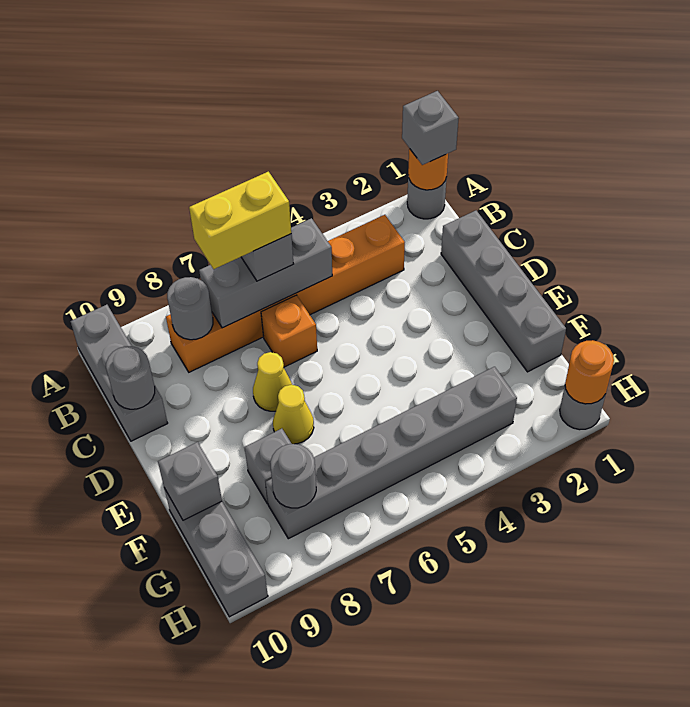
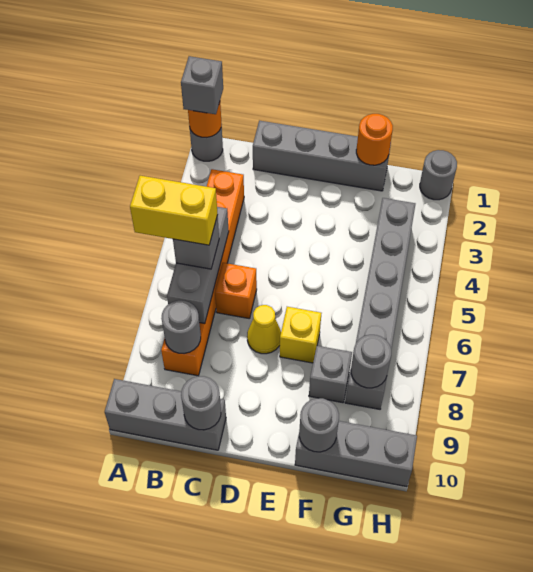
yellow brick B6:B7 level 4 -> yellow brick A6:B6 level 4
yellow cone E7 level 1 -> yellow brick E7 level 1
grey brick F10 level 2 -> grey round brick F10 level 2
orange round brick H1 level 2 -> orange round brick F1 level 2

